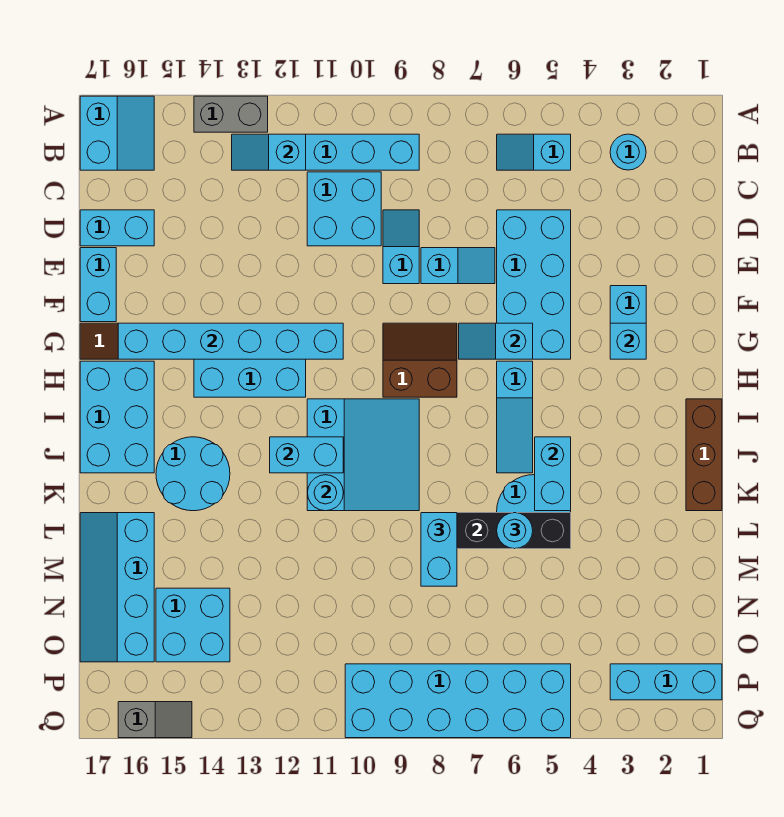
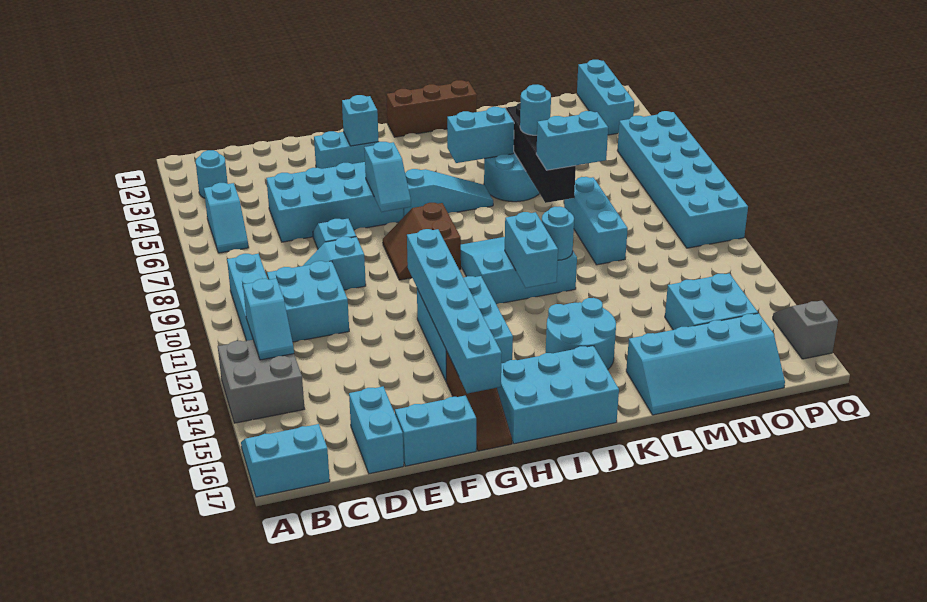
grey brick A13:A14 level 1 -> grey brick A13:B14 level 1
none -> cyan brick M8:M10 level 1

